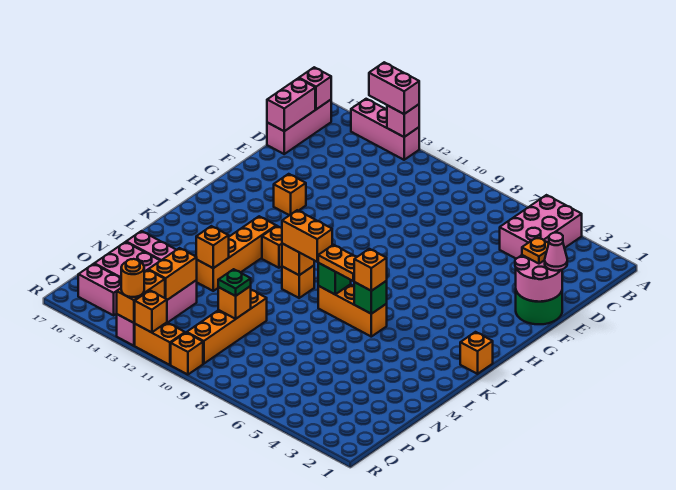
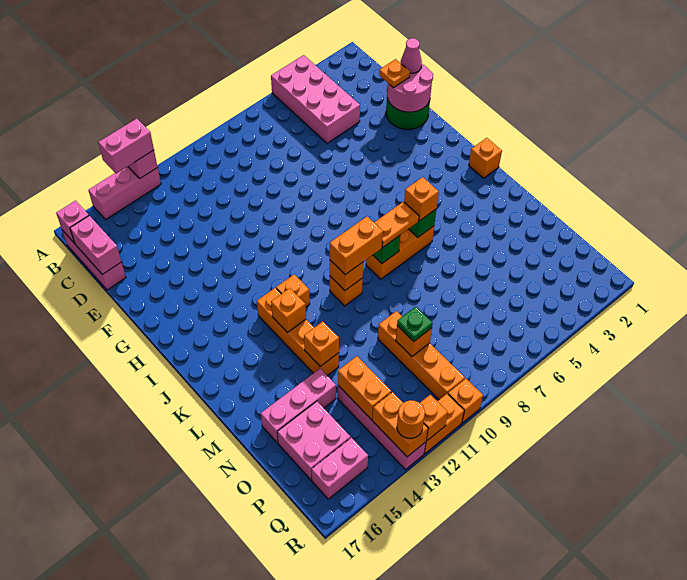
pink brick A4:C5 level 1 -> pink brick A4:D5 level 1
orange brick G14 level 1 -> orange brick K13 level 2

